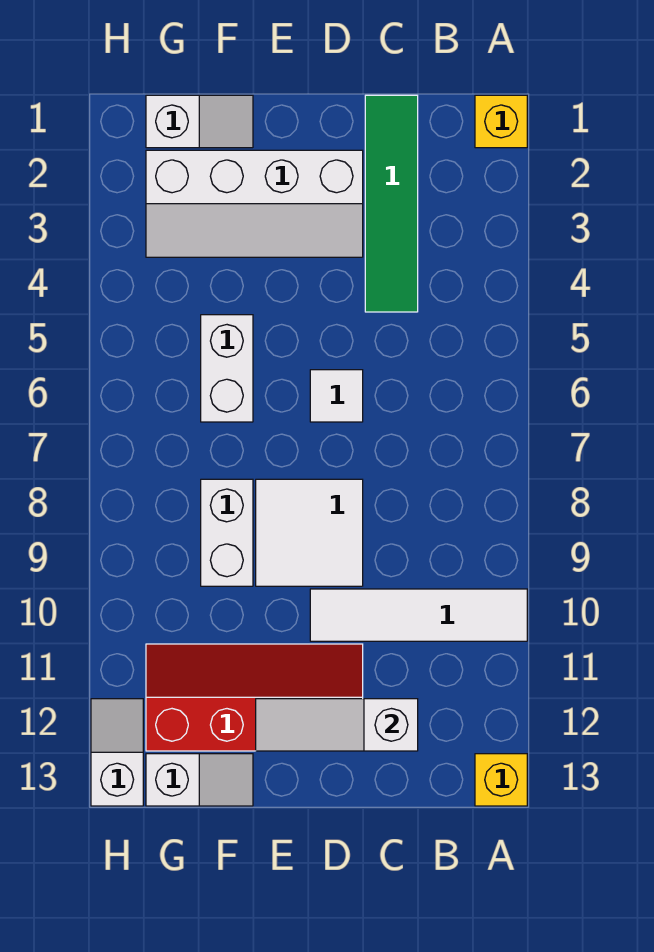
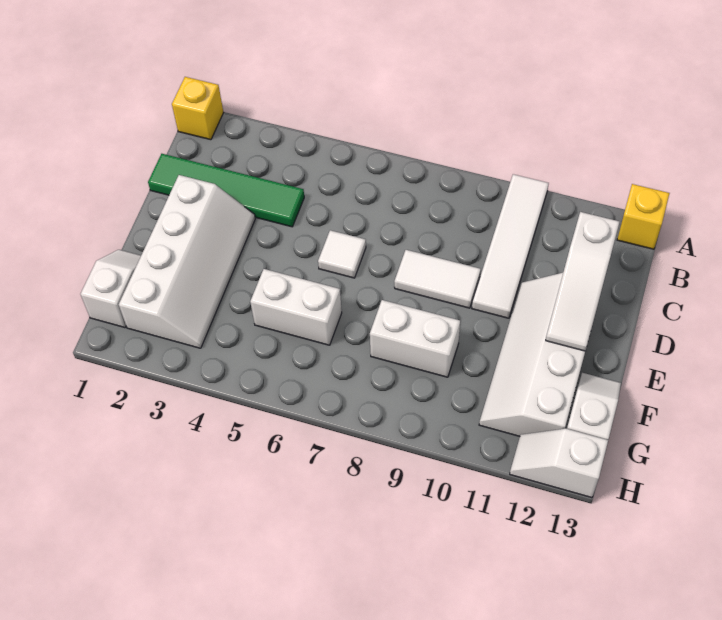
white tile D8:E9 level 1 -> white tile D8:D9 level 1
red slope D11:G12 level 1 top 12 -> white slope D11:G12 level 1 top 12

